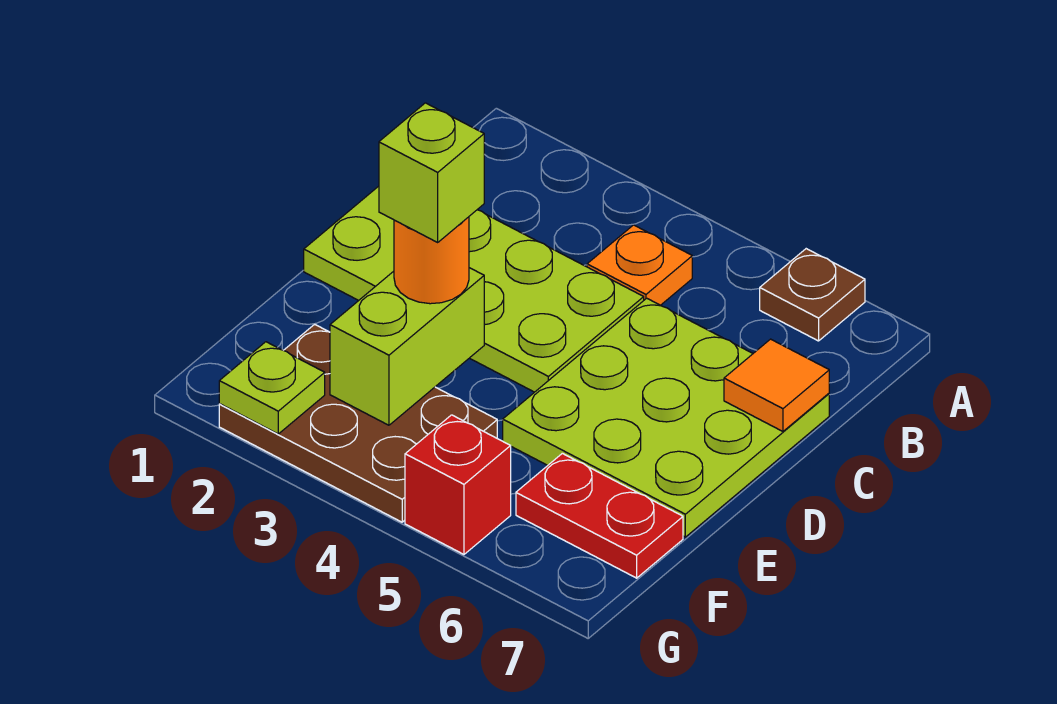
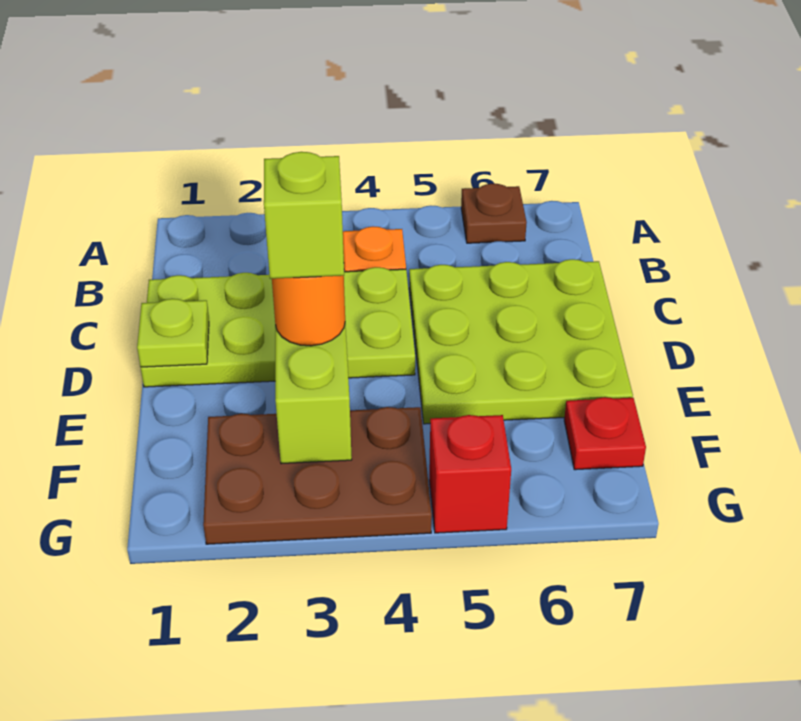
orange tile C7 level 2 -> none
red plate F6:F7 level 1 -> red plate F7 level 1
lime plate G2 level 2 -> lime plate D1 level 2

